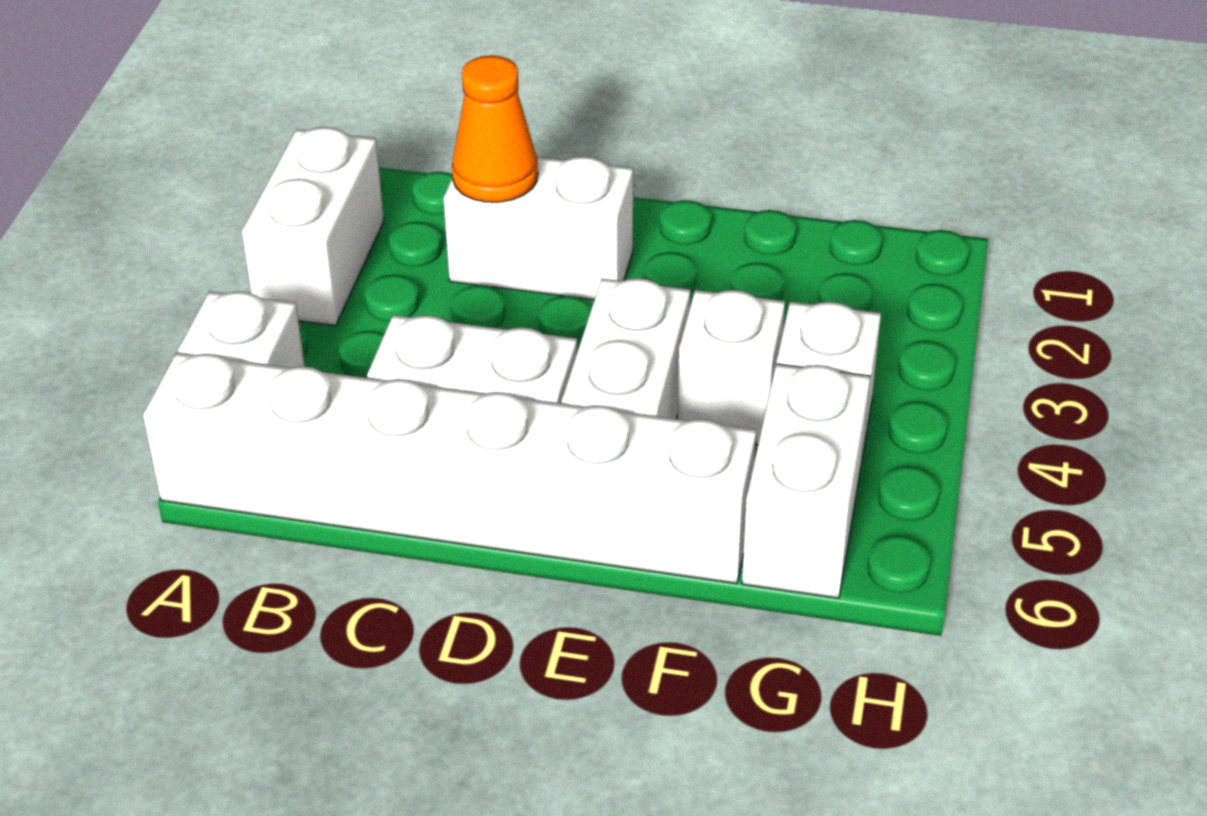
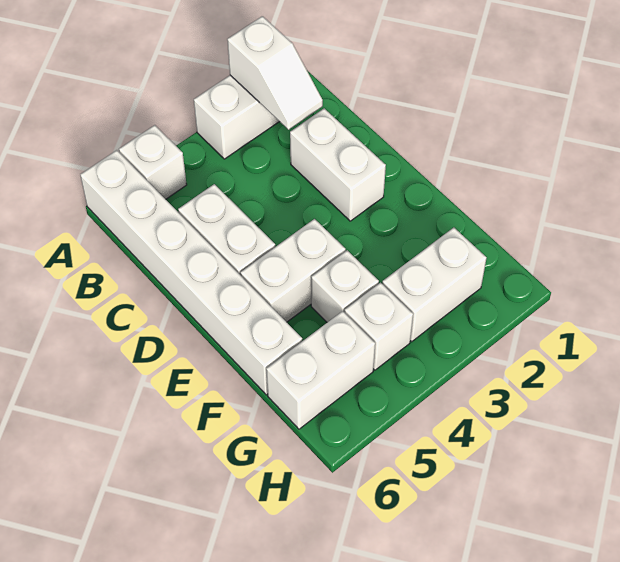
none -> white slope A2:B2 level 2 top A
orange cone C2 level 2 -> none
none -> white brick G2:G3 level 1

